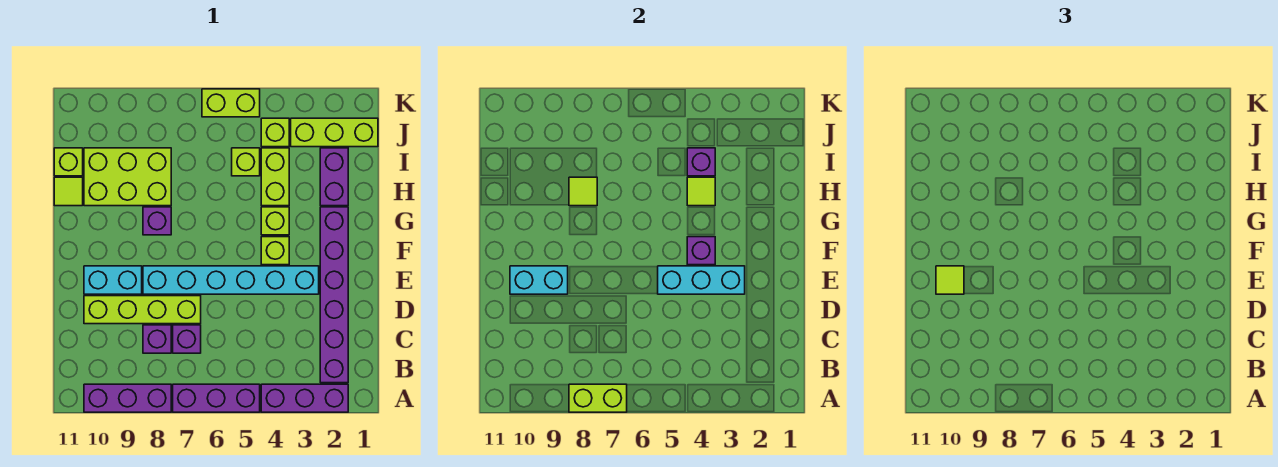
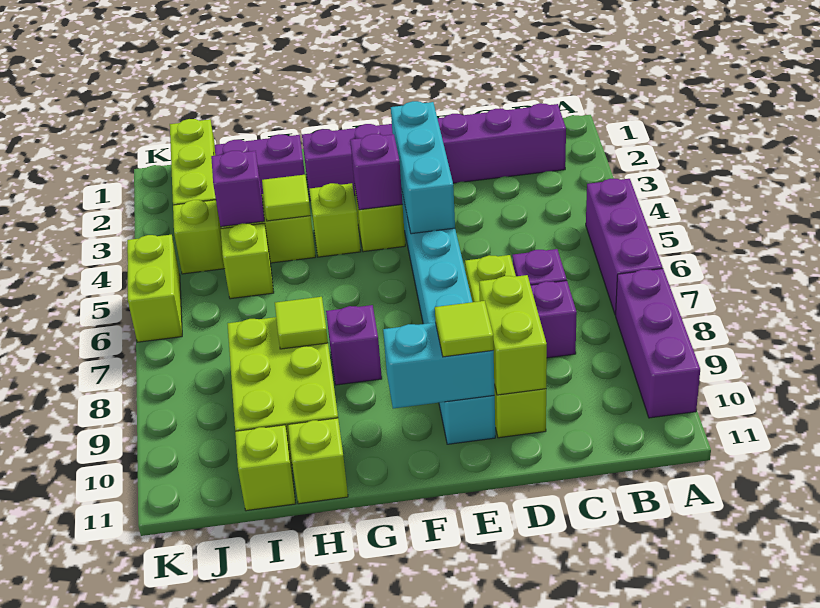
purple brick A2:A4 level 1 -> none
lime brick A7:A8 level 2 -> lime brick D9:D10 level 2
cyan brick E9:E10 level 2 -> cyan brick E10:F10 level 2
lime tile H11 level 1 -> lime brick H11 level 1

